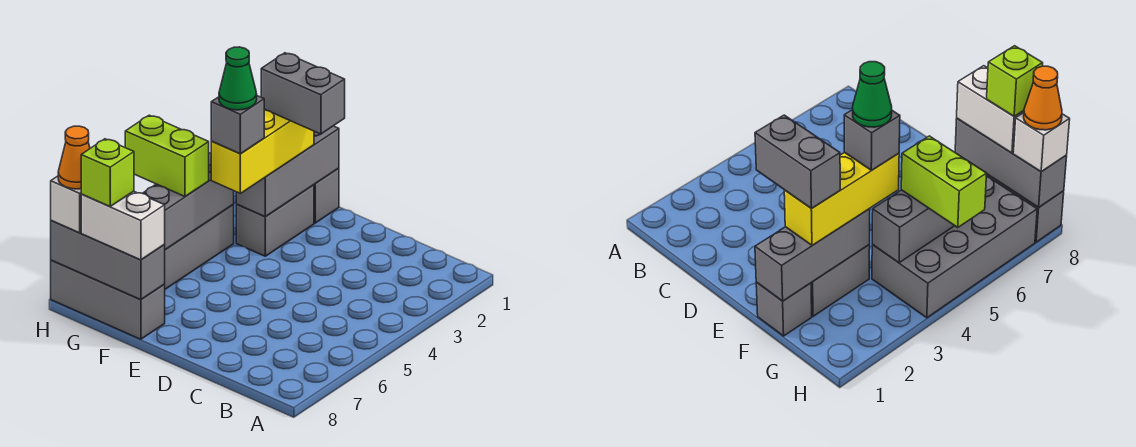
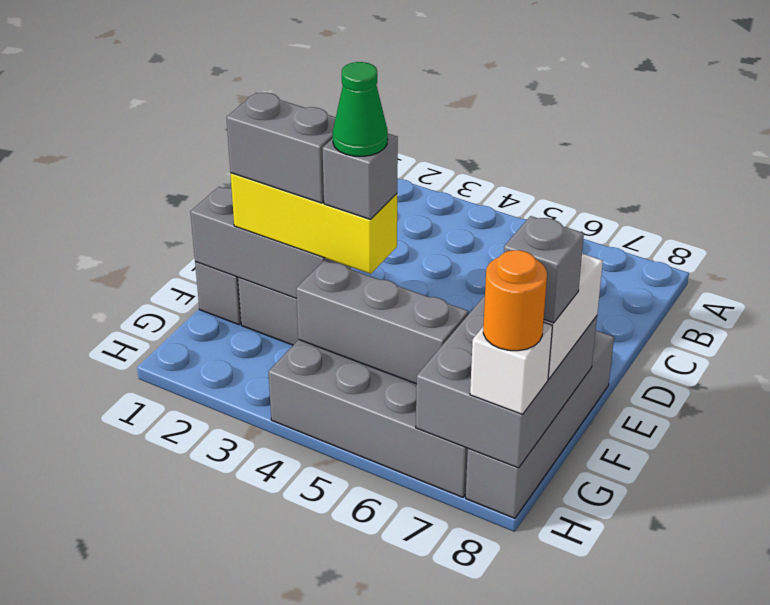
grey brick E2:F2 level 4 -> grey brick F2:F3 level 4
grey brick F8:H8 level 1 -> grey brick E8:H8 level 1
grey brick F8:H8 level 2 -> grey brick F7:H8 level 2
lime brick G5:H5 level 3 -> none
lime brick G8 level 4 -> grey brick G8 level 4
orange cone H8 level 4 -> orange round brick H8 level 4

